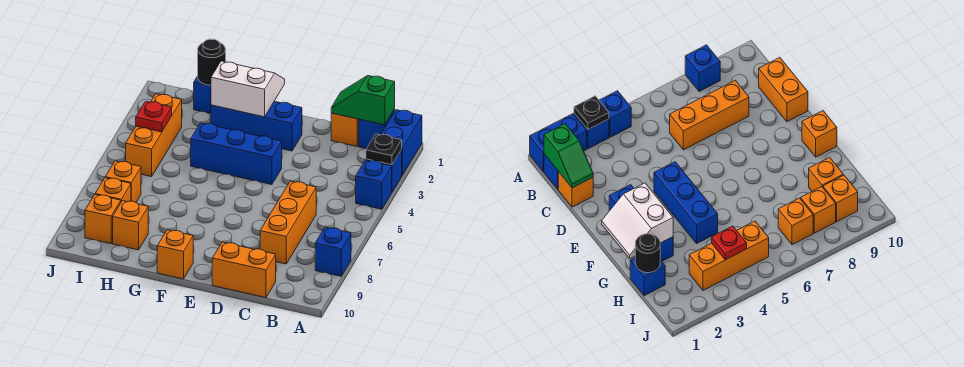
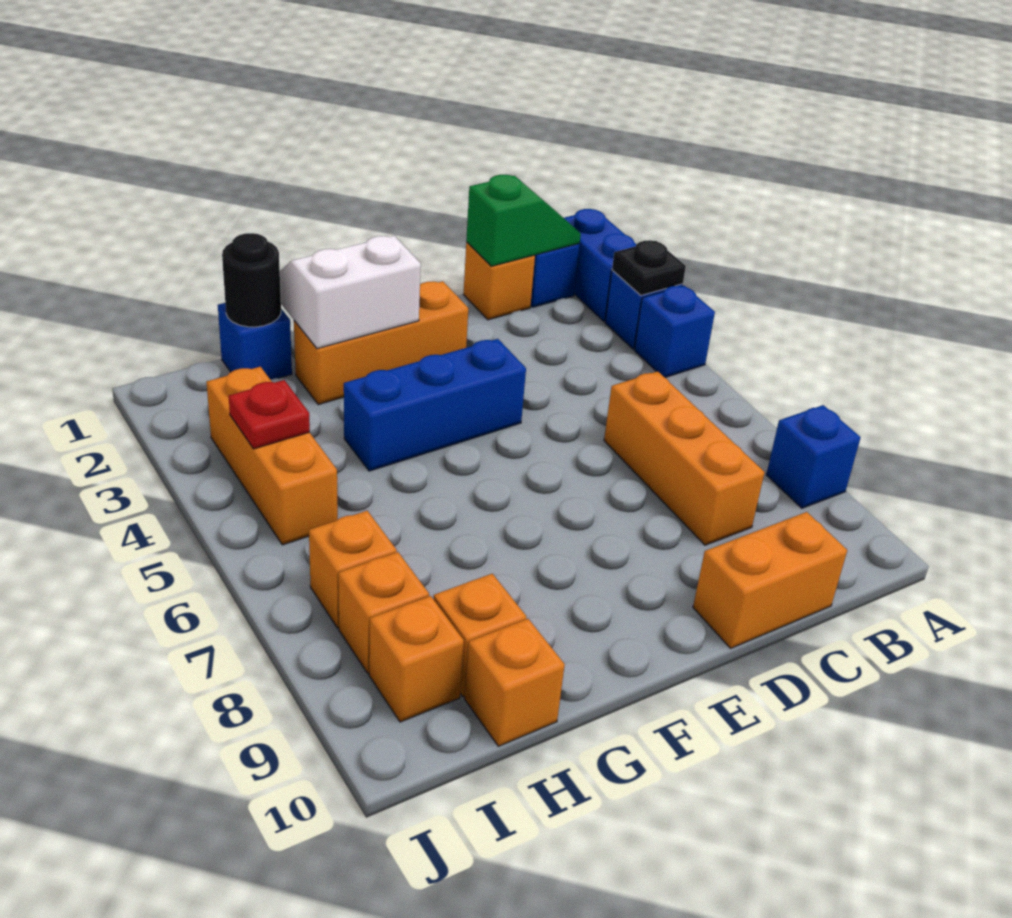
green slope B1:C1 level 2 top B -> green slope B1:C1 level 2 top C
blue brick E2:G2 level 1 -> orange brick E2:G2 level 1
orange brick F10 level 1 -> orange brick H10 level 1

